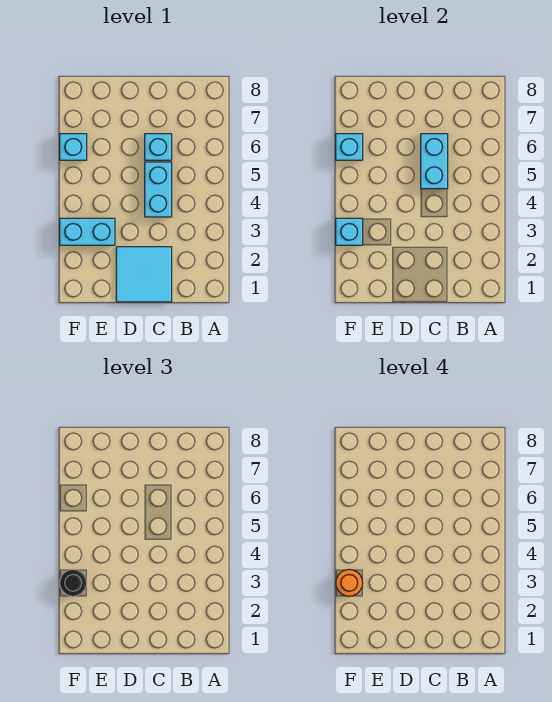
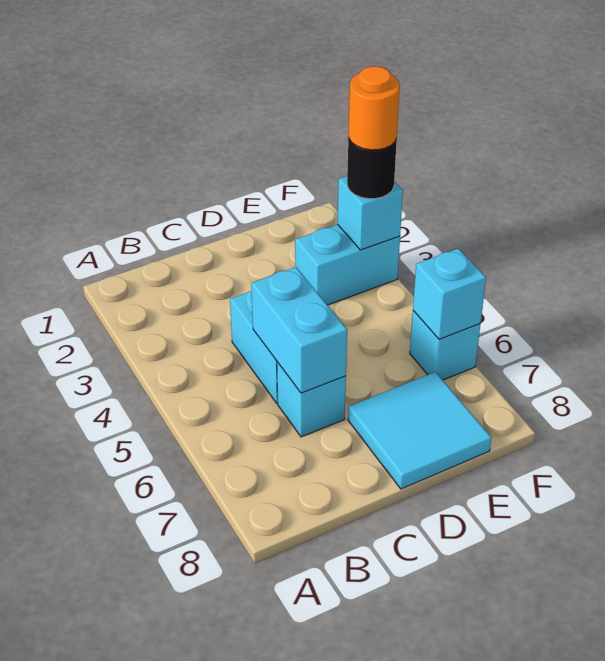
cyan tile C1:D2 level 1 -> cyan tile D7:E8 level 1

